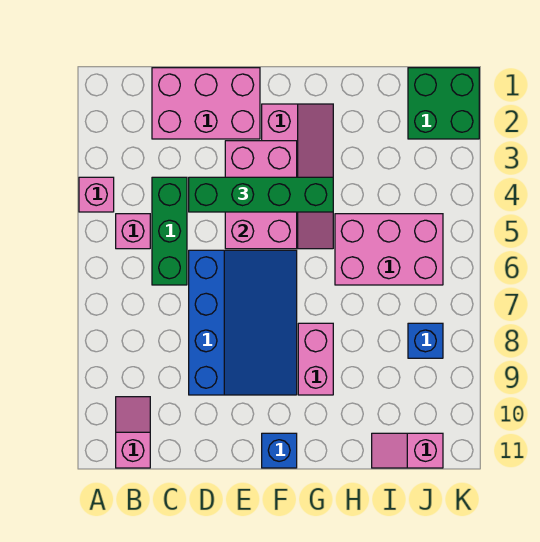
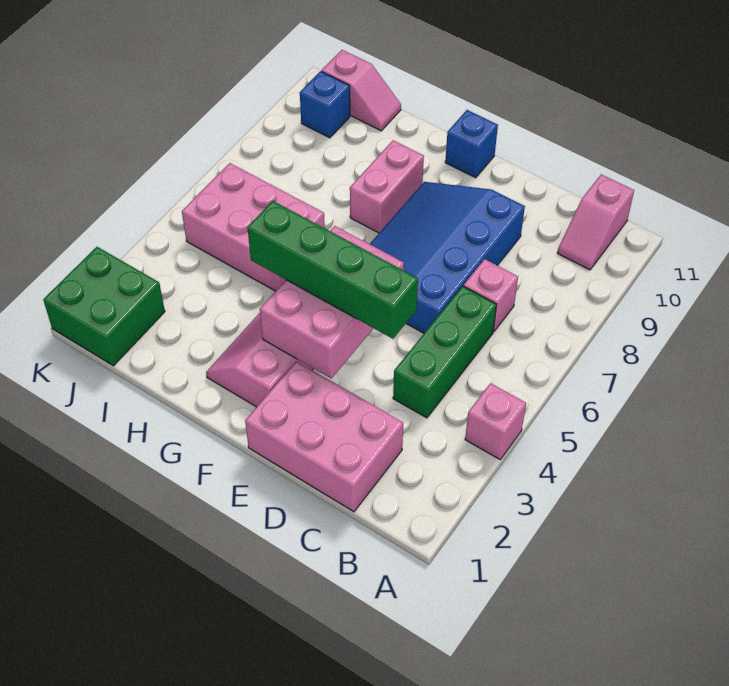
pink brick B5 level 1 -> pink brick C7 level 1
blue brick J8 level 1 -> blue brick J10 level 1

